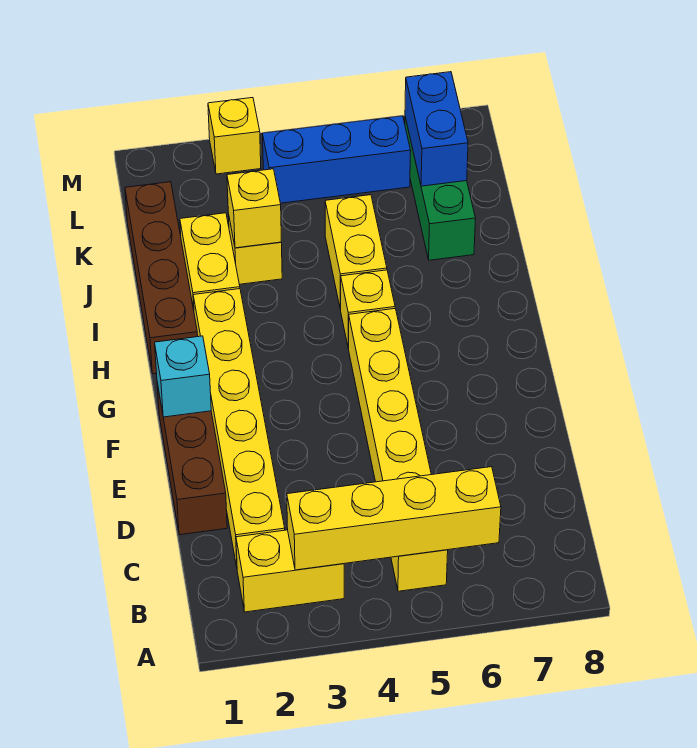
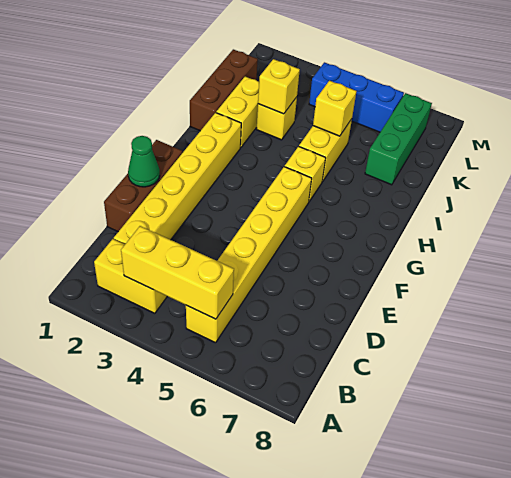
yellow brick B3:B6 level 2 -> yellow brick B3:B5 level 2
none -> green cone E1 level 2
cyan brick F1 level 2 -> none
brown brick H1:K1 level 1 -> brown brick I1:K1 level 1
blue brick K7:L7 level 2 -> none
yellow brick M3 level 1 -> yellow brick J5 level 2

